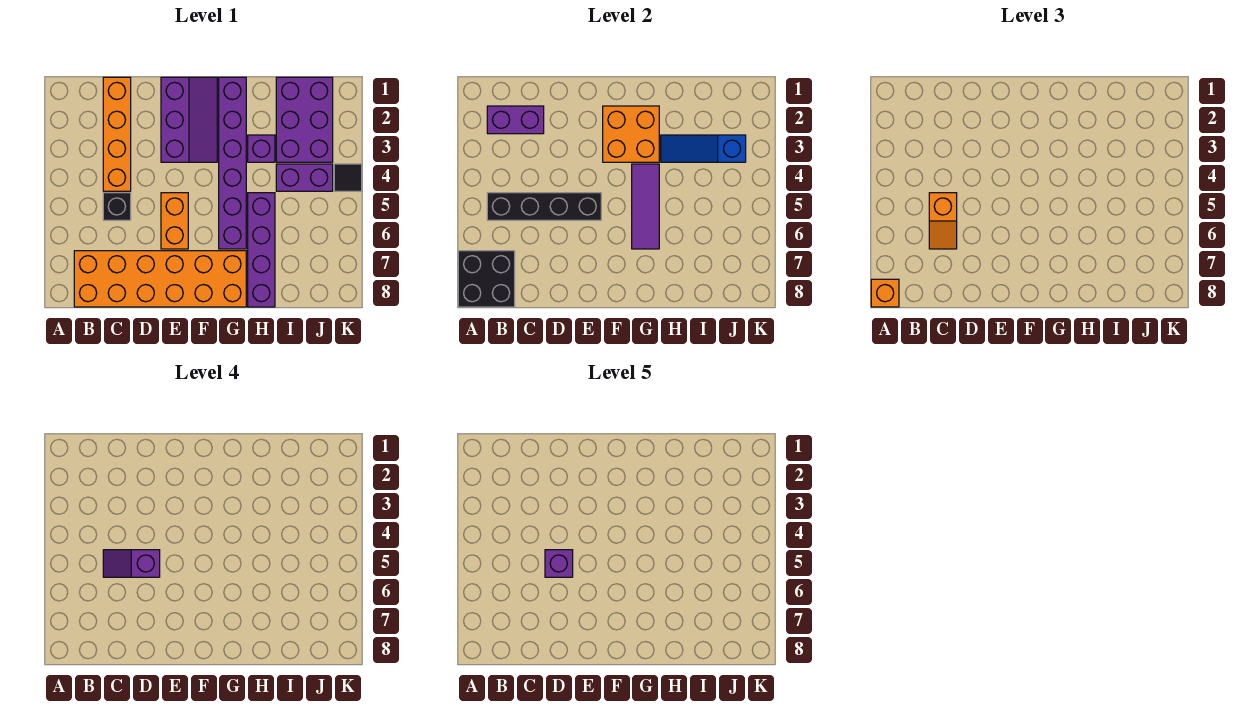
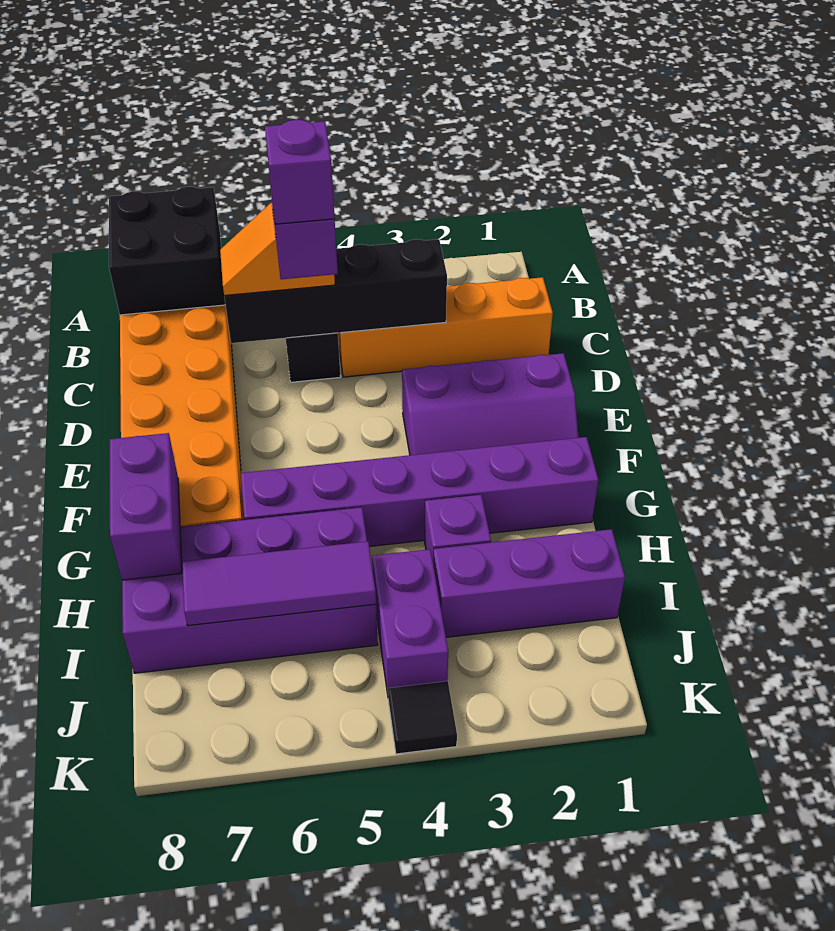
orange brick A8 level 3 -> none
purple brick B2:C2 level 2 -> purple brick G8:H8 level 2
black brick B5:E5 level 2 -> black brick C3:C6 level 2
orange brick E5:E6 level 1 -> none
orange brick F2:G3 level 2 -> none
purple tile G4:G6 level 2 -> purple tile I5:I7 level 2
blue slope H3:J3 level 2 top J -> none
purple brick H5:H8 level 1 -> purple brick H5:I8 level 1
purple brick I1:J3 level 1 -> purple brick I1:I3 level 1

